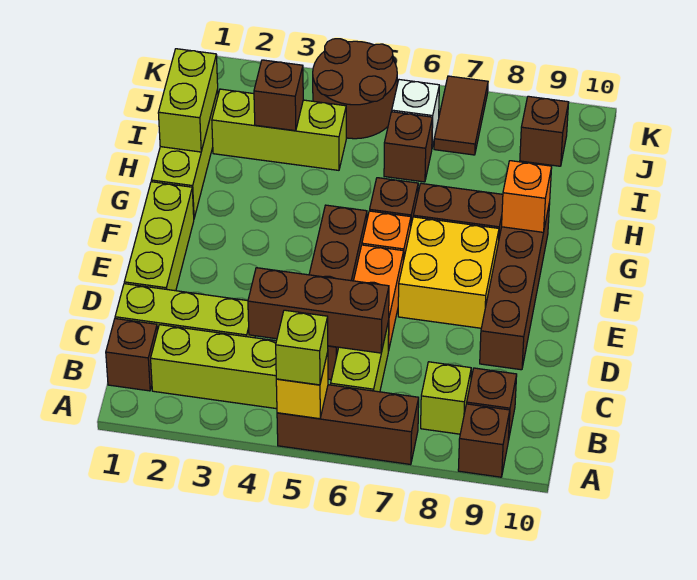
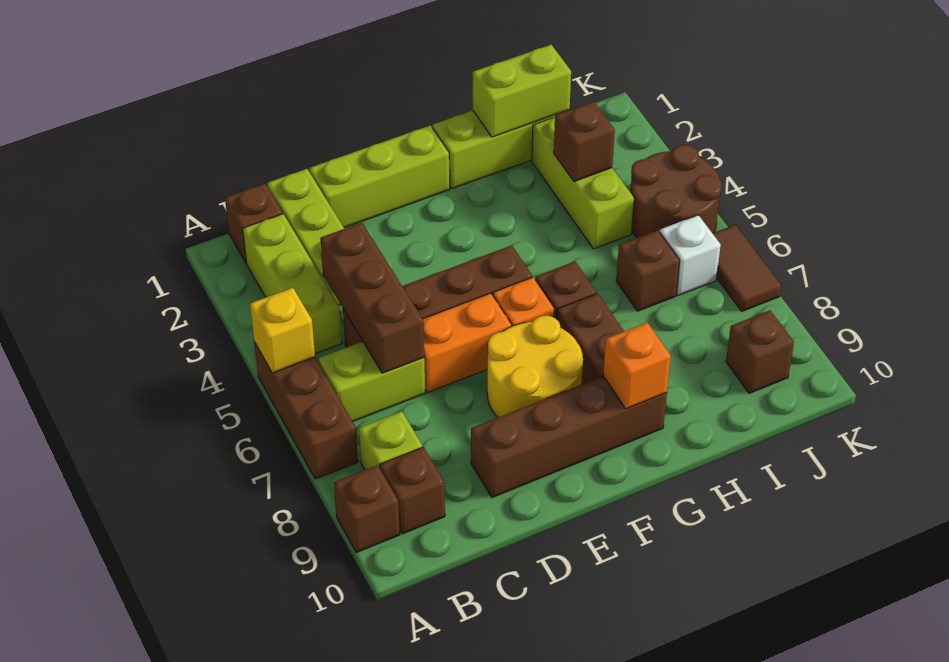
lime brick A5 level 3 -> none
yellow brick E7:F8 level 1 -> yellow round brick E7:F8 level 1
brown tile J7:K7 level 1 -> brown tile K6:K7 level 1

